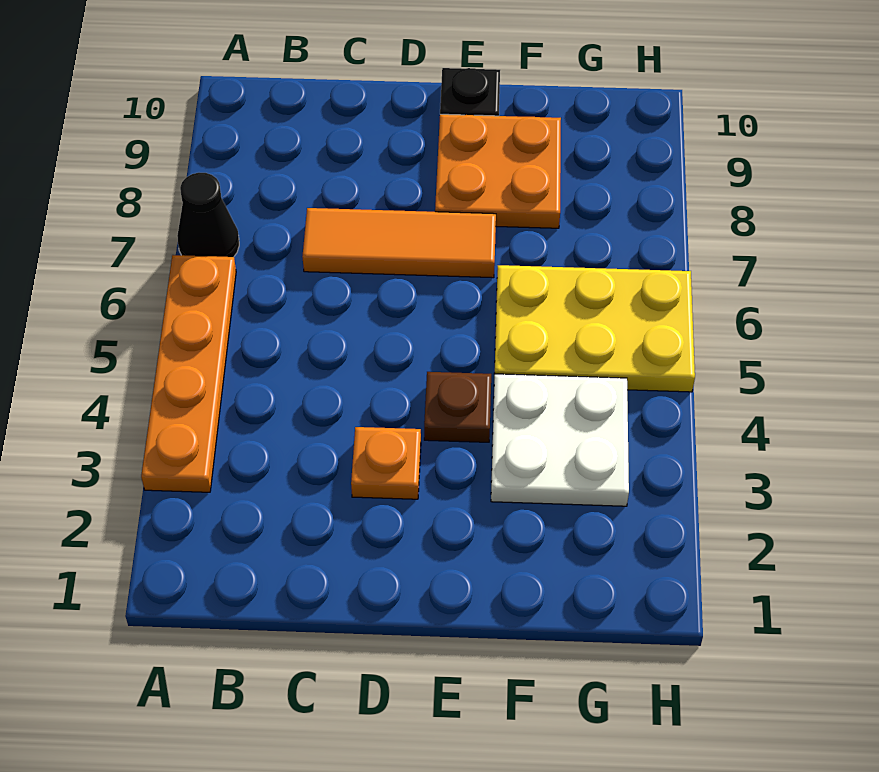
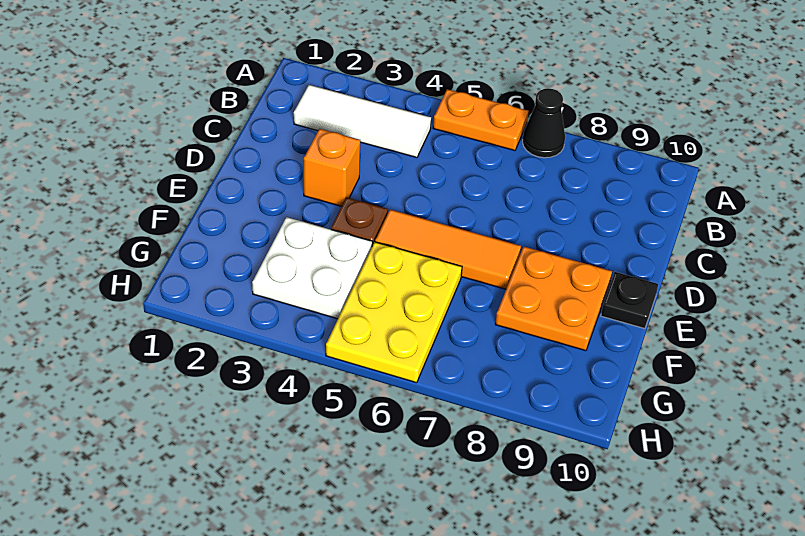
orange plate A3:A6 level 1 -> orange plate A5:A6 level 1
none -> white tile B2:B4 level 1
orange tile C7:E7 level 1 -> orange tile E5:E7 level 1
orange plate D3 level 1 -> orange brick D3 level 1

